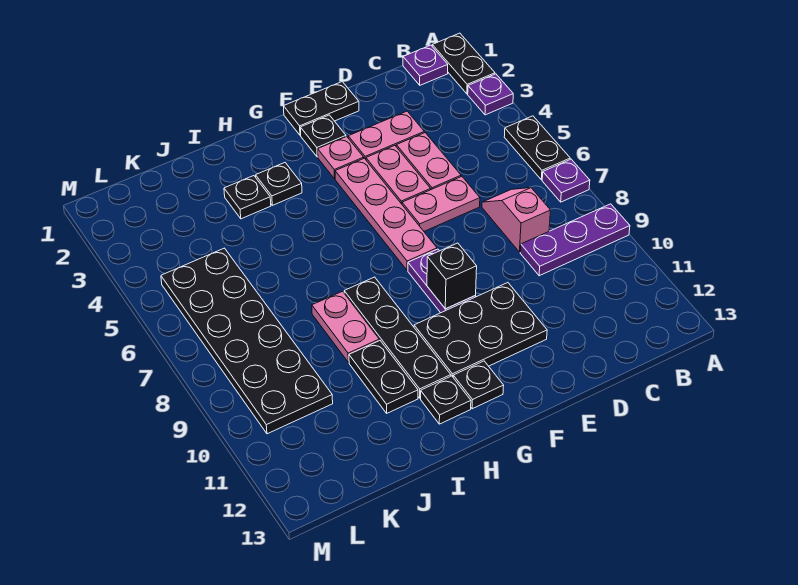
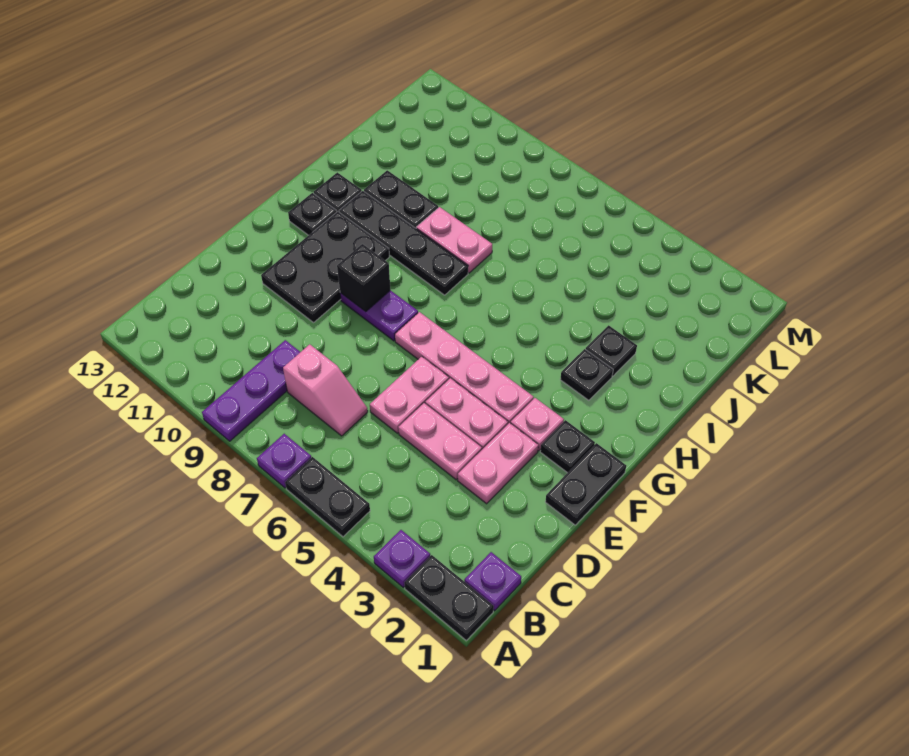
black plate K5:L10 level 1 -> none

